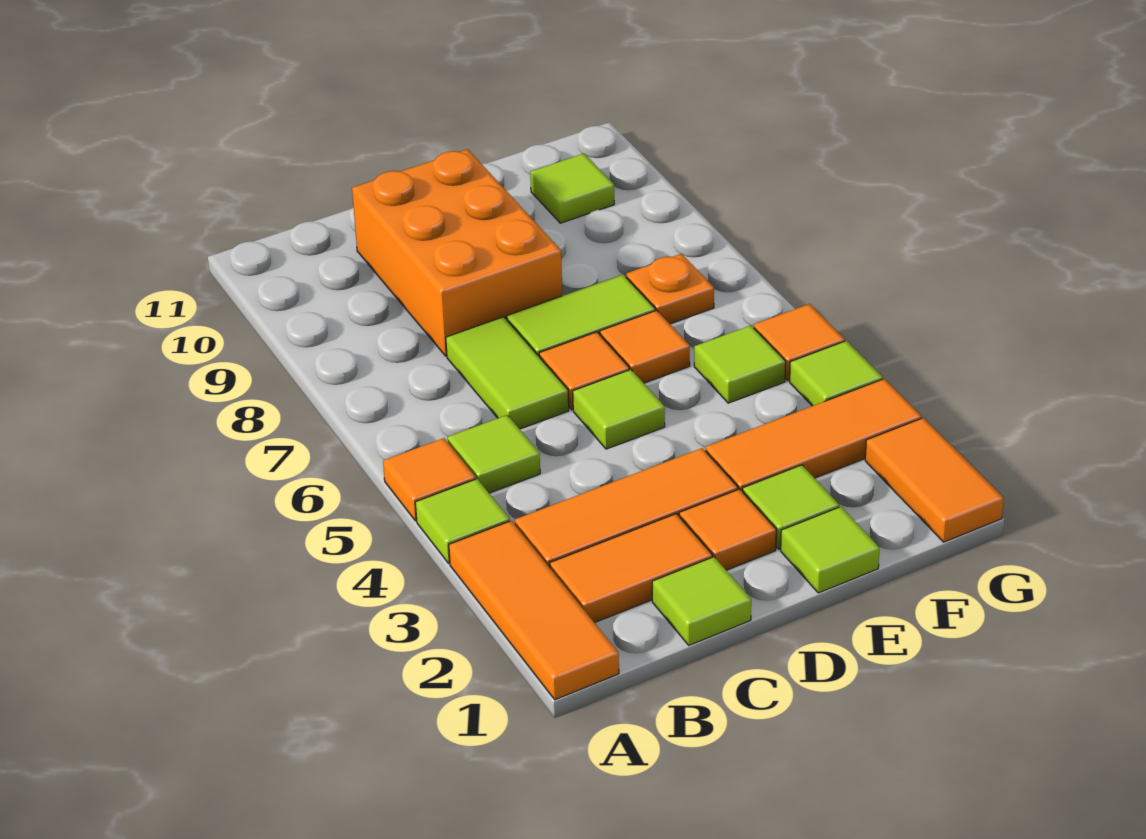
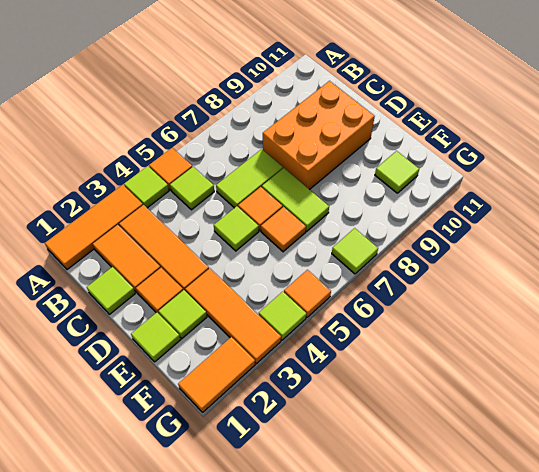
lime tile F5 level 1 -> lime tile G7 level 1
orange plate F7 level 1 -> none

